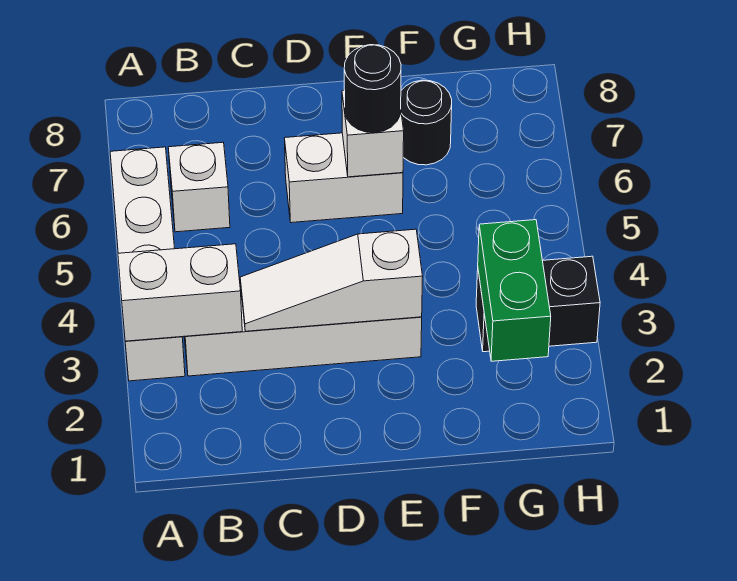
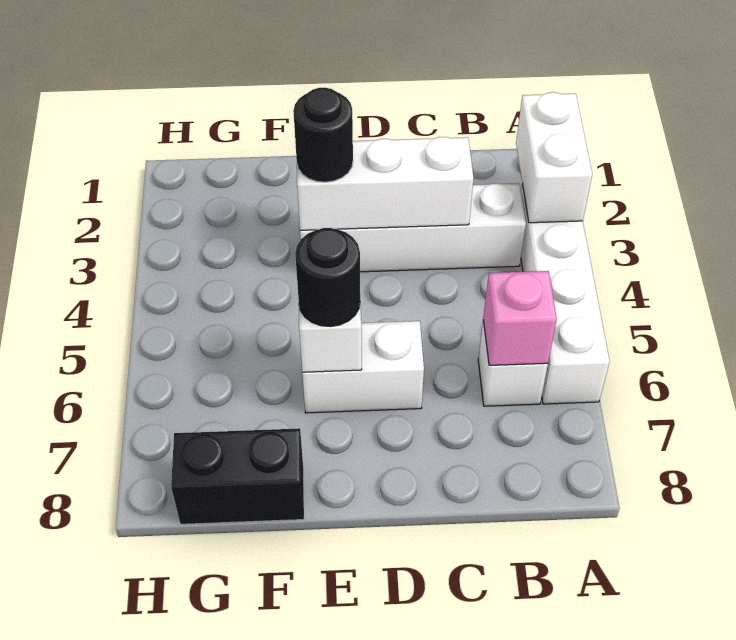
white brick A3:B3 level 2 -> white brick A2:A3 level 2
none -> pink brick B6 level 2
white slope C3:E3 level 2 top E -> white brick C3:E3 level 2
black round brick F7 level 1 -> black round brick E3 level 3
green brick G2:G3 level 2 -> none
black brick G3:H3 level 1 -> black brick F8:G8 level 1

